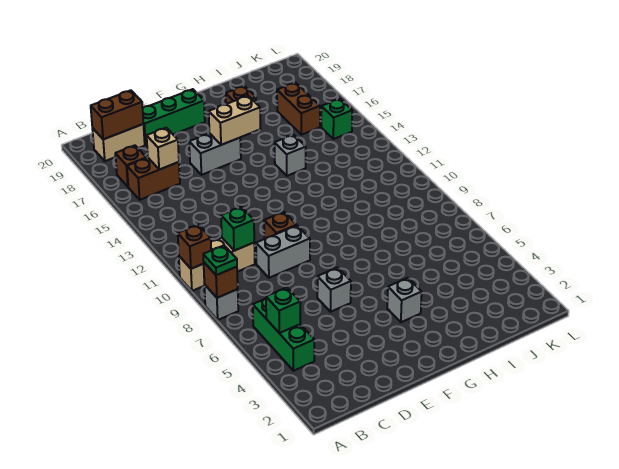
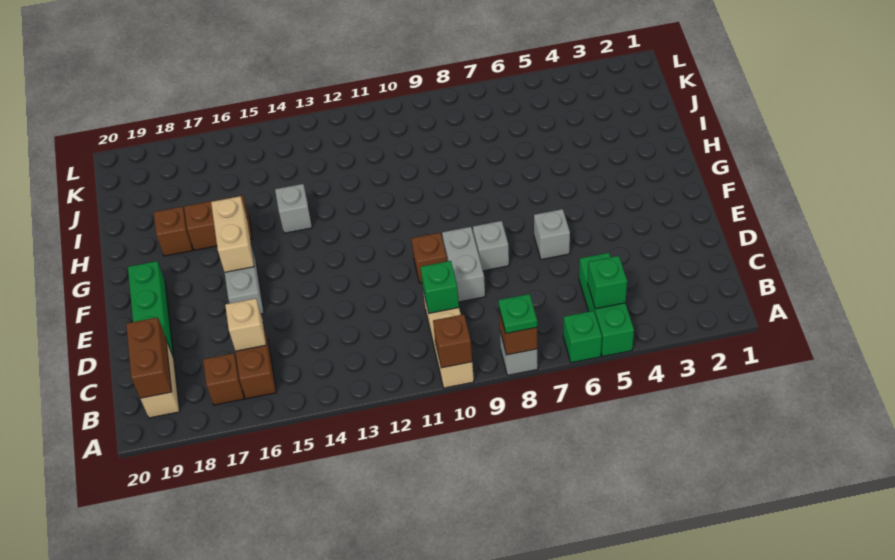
green brick B4:B6 level 1 -> green brick A5:C5 level 1
grey brick G4 level 1 -> grey brick E8 level 1
brown brick J16:J17 level 1 -> brown brick H16:H17 level 1
green brick K15 level 1 -> green brick A6 level 1

